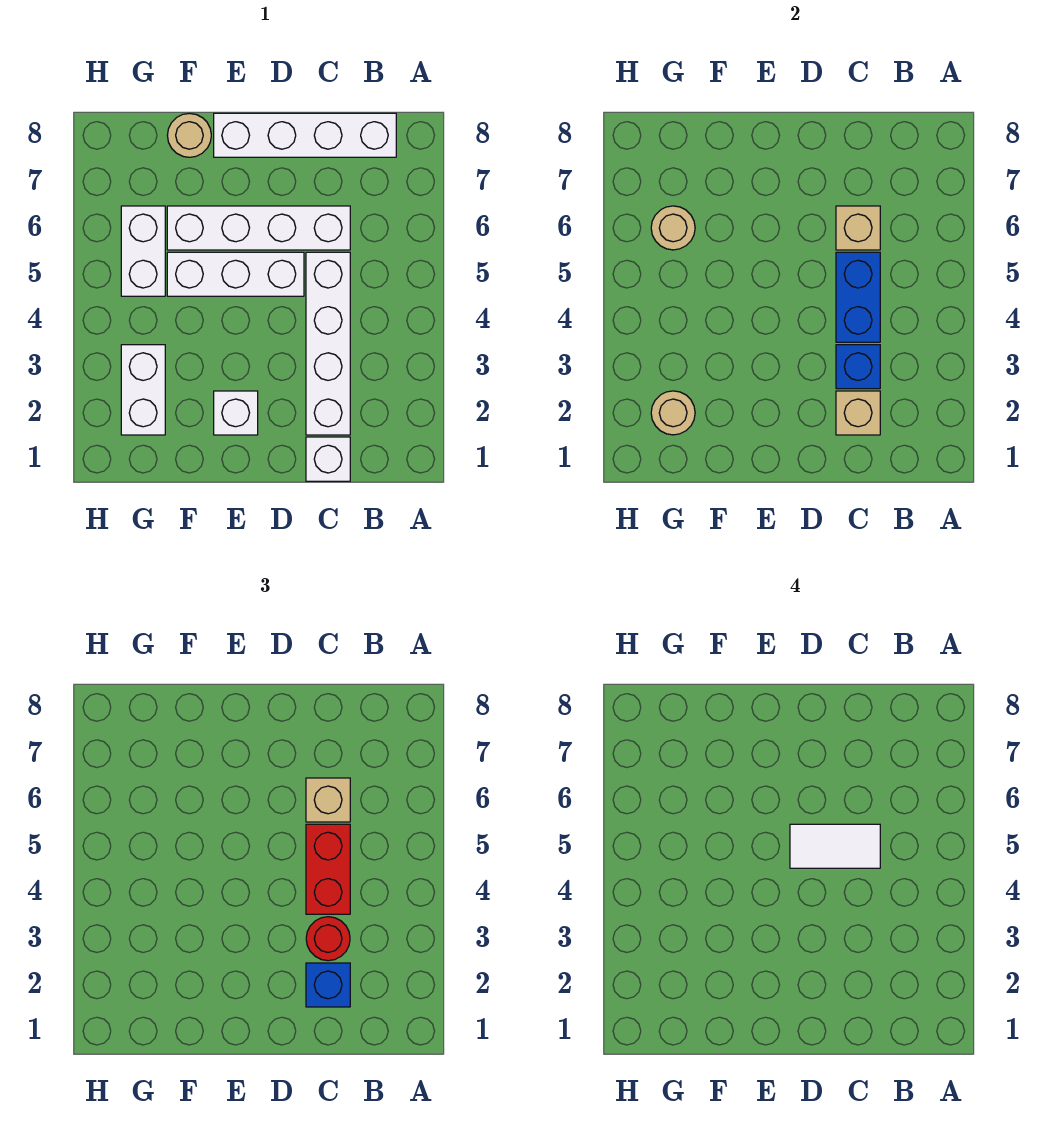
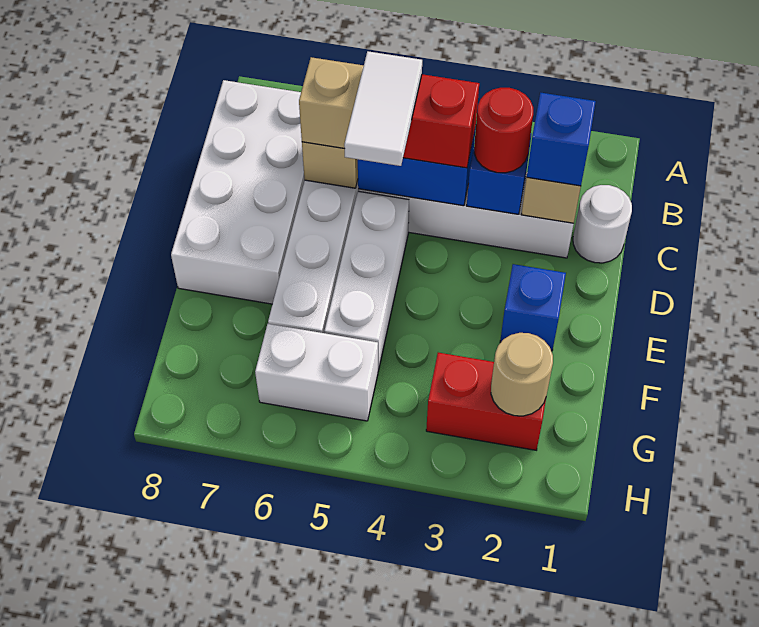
white brick B8:E8 level 1 -> white brick B7:E8 level 1
white brick C1 level 1 -> white round brick C1 level 1
white brick E2 level 1 -> blue brick E2 level 1
tan round brick F8 level 1 -> none
white brick G2:G3 level 1 -> red brick G2:G3 level 1
tan round brick G6 level 2 -> none

